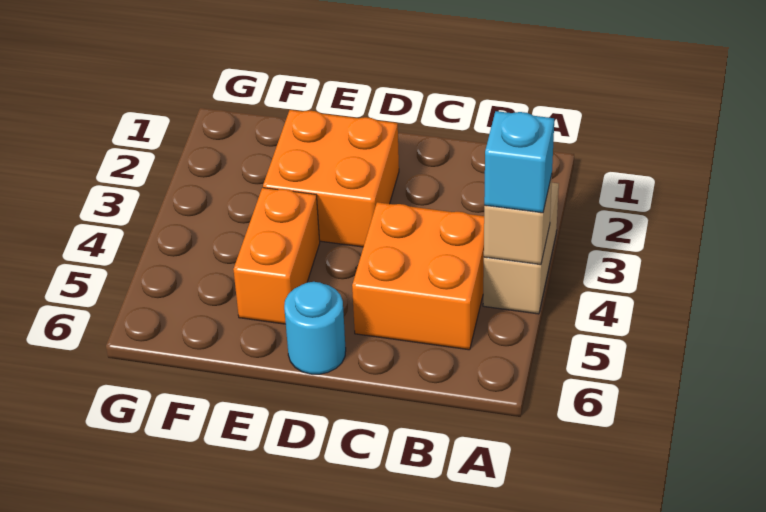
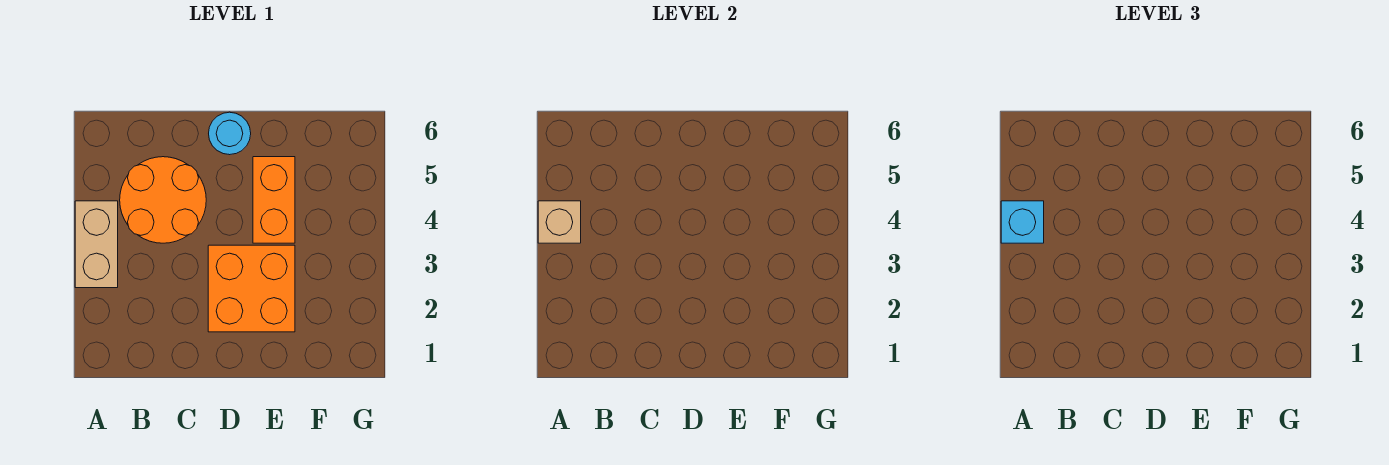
orange brick B4:C5 level 1 -> orange round brick B4:C5 level 1

